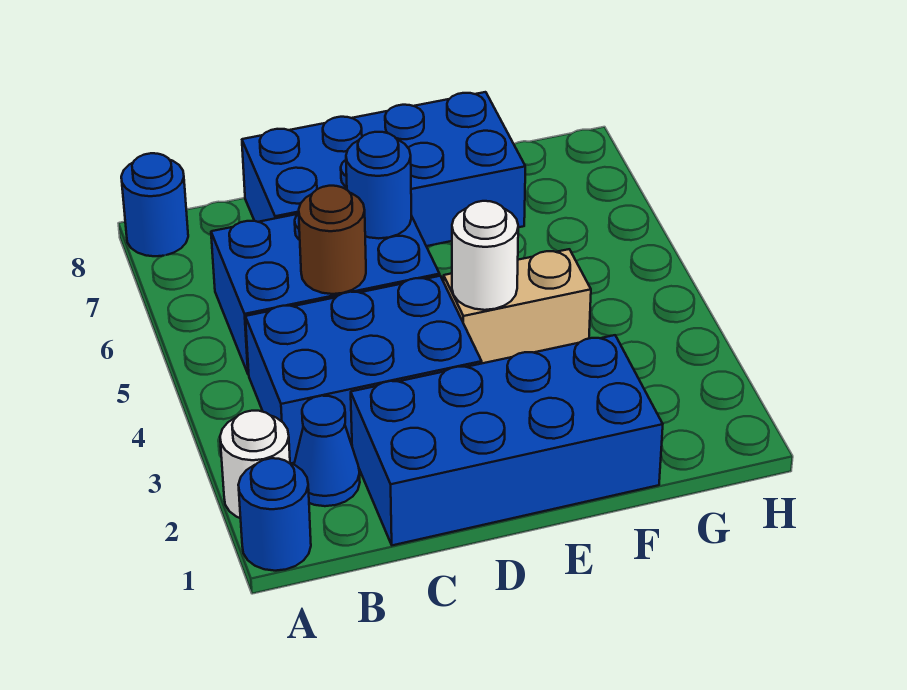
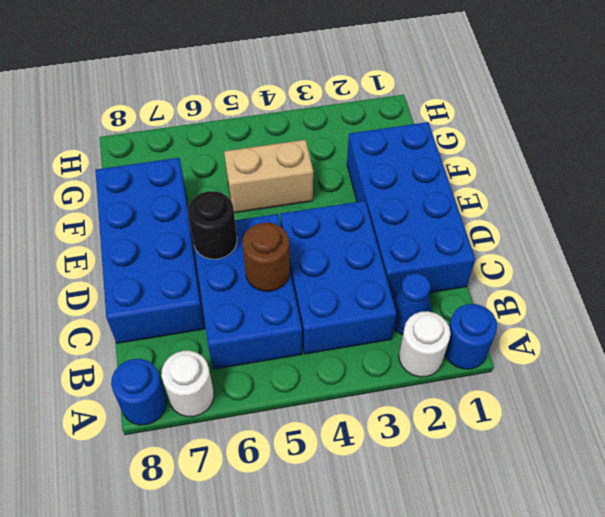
blue round brick D6 level 2 -> black round brick D6 level 2
tan brick E4:F4 level 1 -> tan brick F4:F5 level 1
white round brick E4 level 2 -> white round brick A7 level 1

